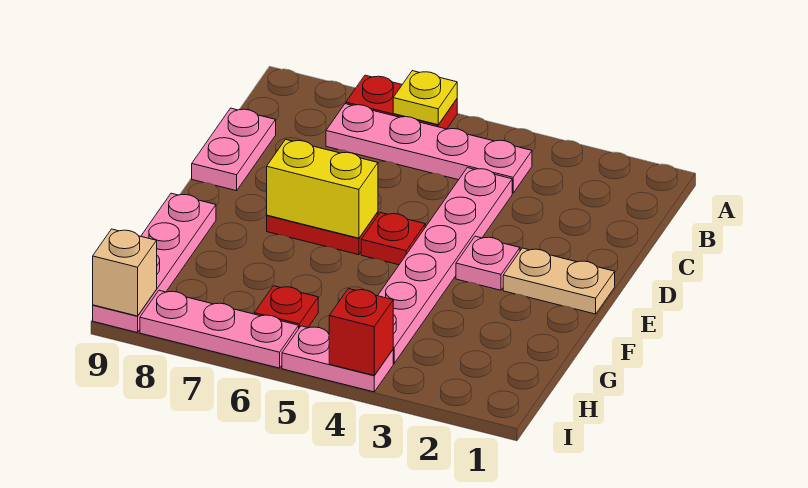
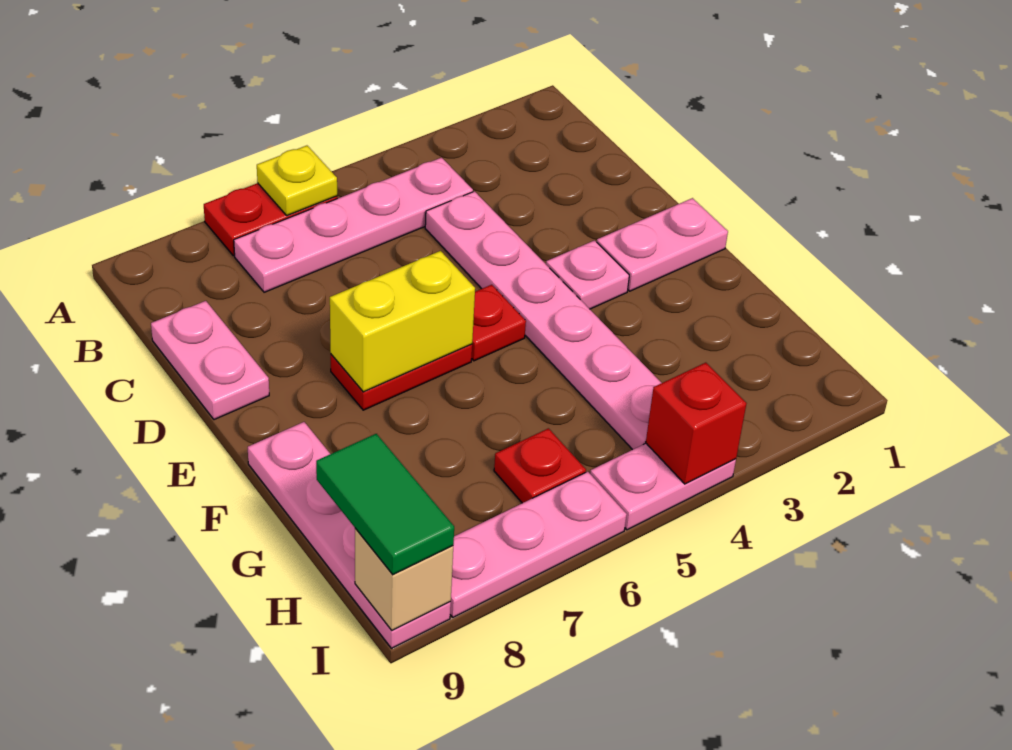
tan plate E1:E2 level 1 -> pink plate E1:E2 level 1
none -> green tile H9:I9 level 3

